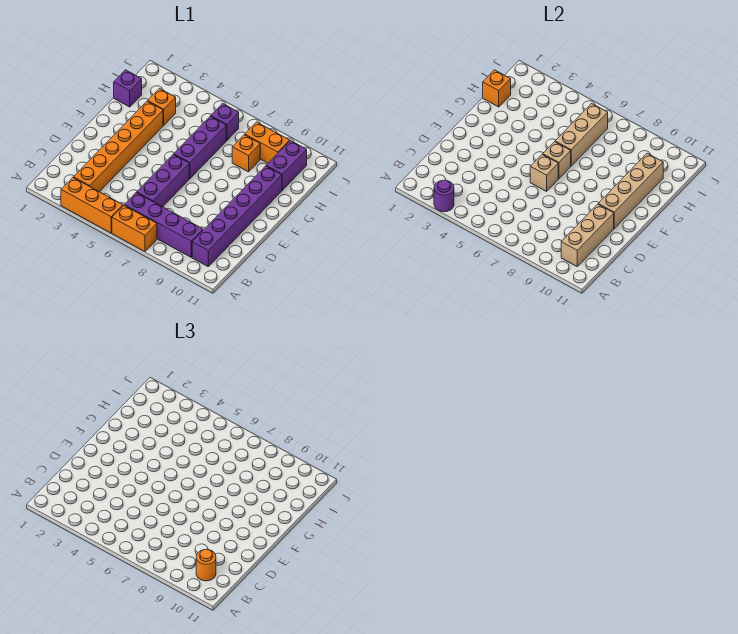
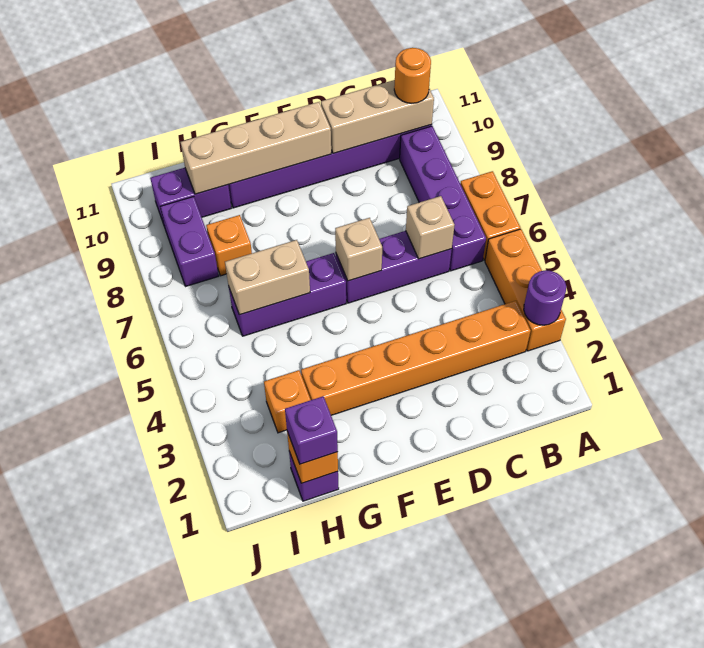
tan brick F6 level 2 -> tan brick C6 level 2
tan brick G6:I6 level 2 -> tan brick G6:H6 level 2
purple brick I6 level 1 -> purple brick H1 level 3
orange brick I8:I9 level 1 -> purple brick I8:I9 level 1

